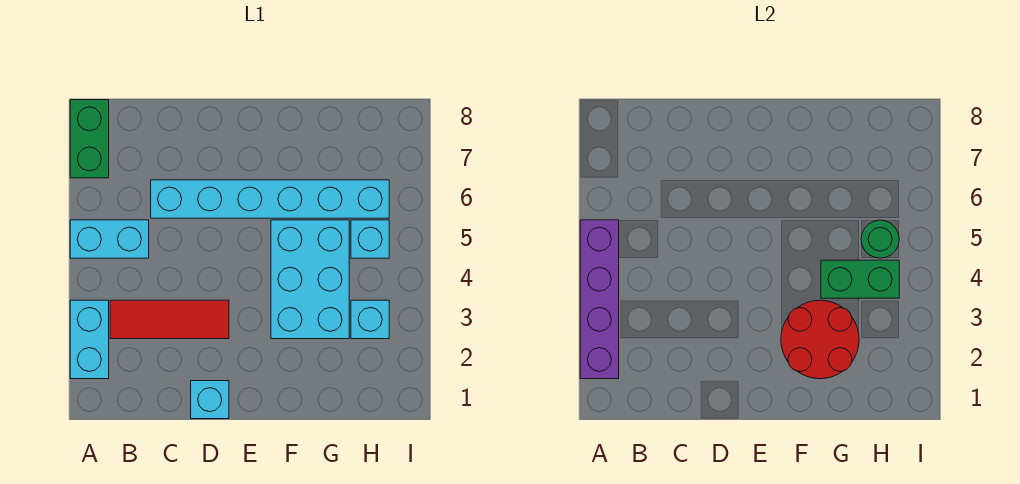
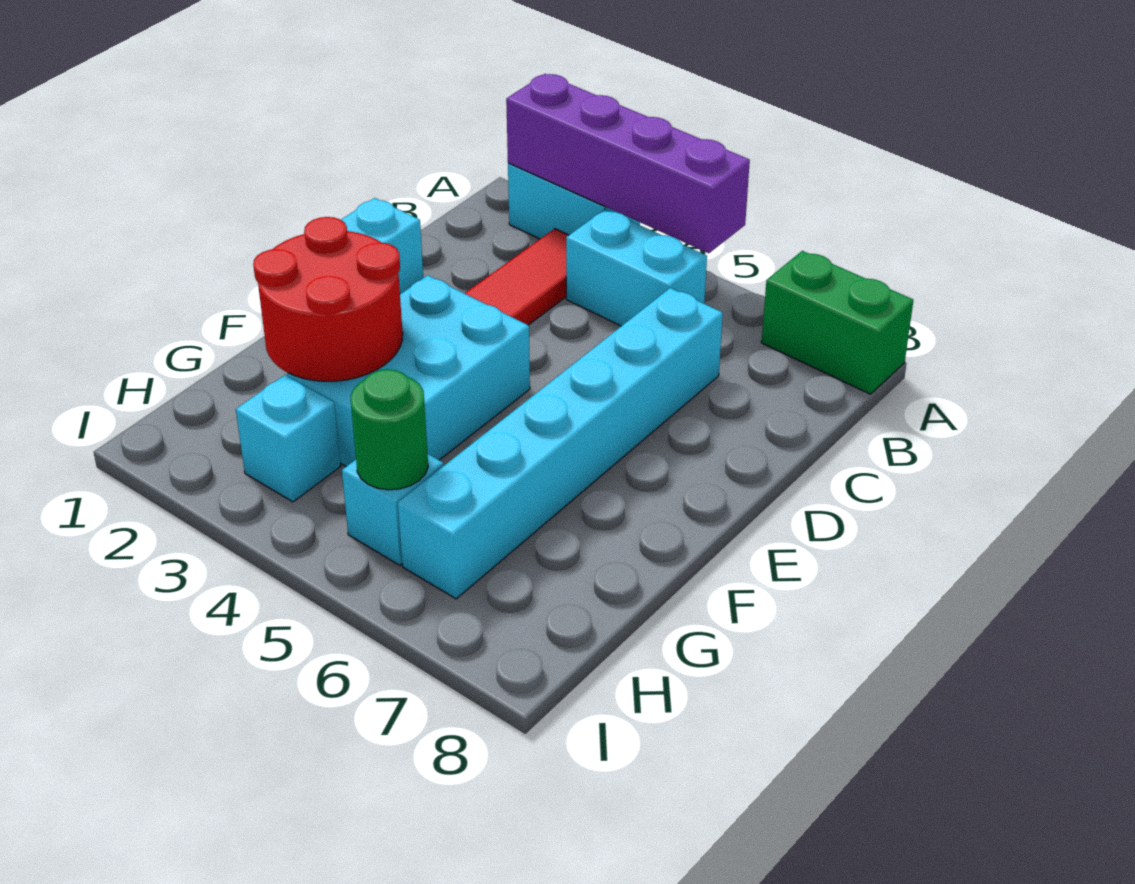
cyan brick A5:B5 level 1 -> cyan brick B4:B5 level 1
cyan brick F3:G5 level 1 -> cyan brick E3:G4 level 1
green brick G4:H4 level 2 -> none

